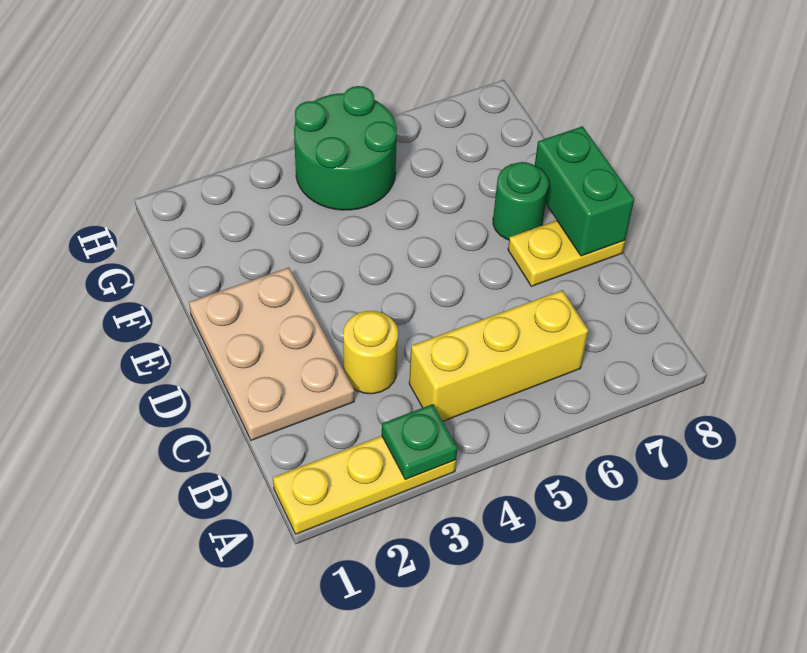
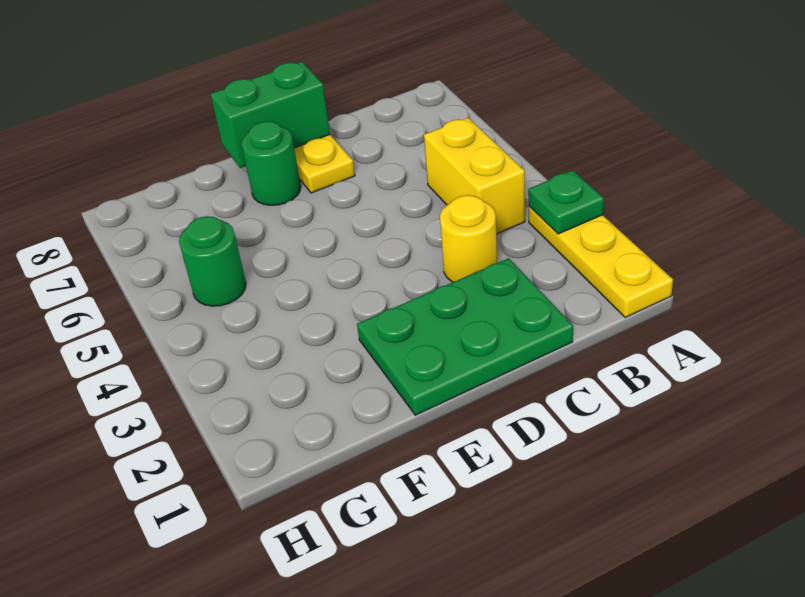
yellow brick B4:B6 level 1 -> yellow brick B4:B5 level 1
tan plate C1:E2 level 1 -> green plate C1:E2 level 1
green round brick G4:H5 level 1 -> green round brick G5 level 1

